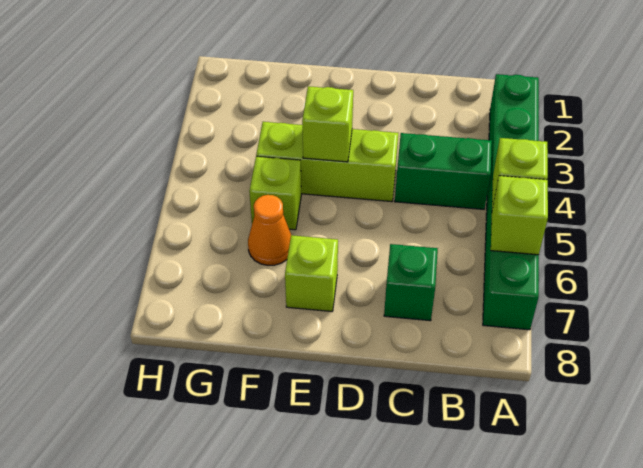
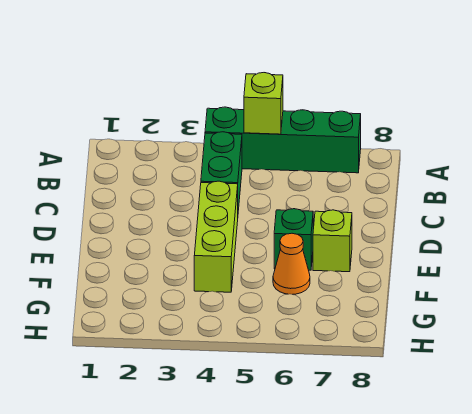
green brick A2:A7 level 1 -> green brick A4:A7 level 1
lime brick A6 level 2 -> none
green brick C7 level 1 -> green brick E6 level 1
lime brick E4 level 2 -> none
lime brick F5 level 1 -> none

